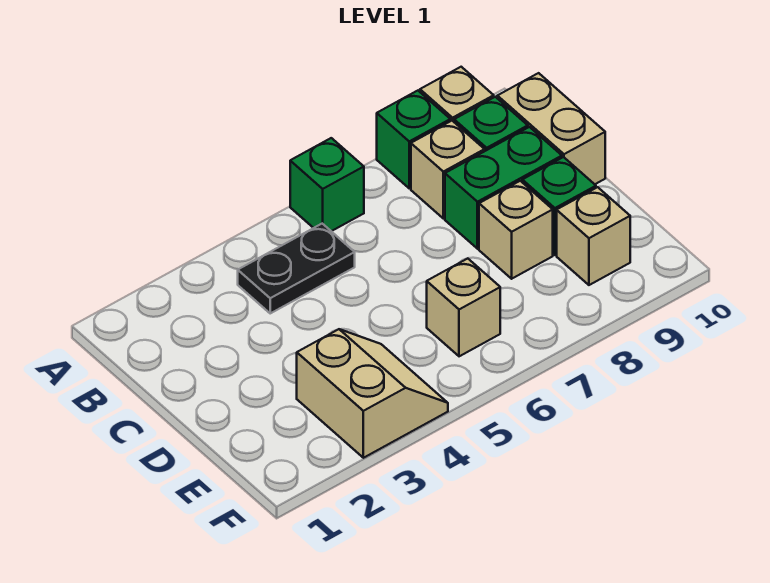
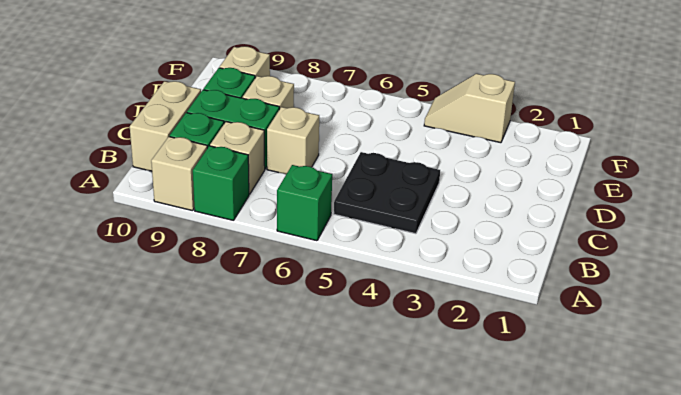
black plate B4:B5 level 1 -> black plate B4:C5 level 1
tan slope E3:F4 level 1 top 3 -> tan slope F3:F4 level 1 top 3
tan brick E6 level 1 -> tan brick C7 level 1

